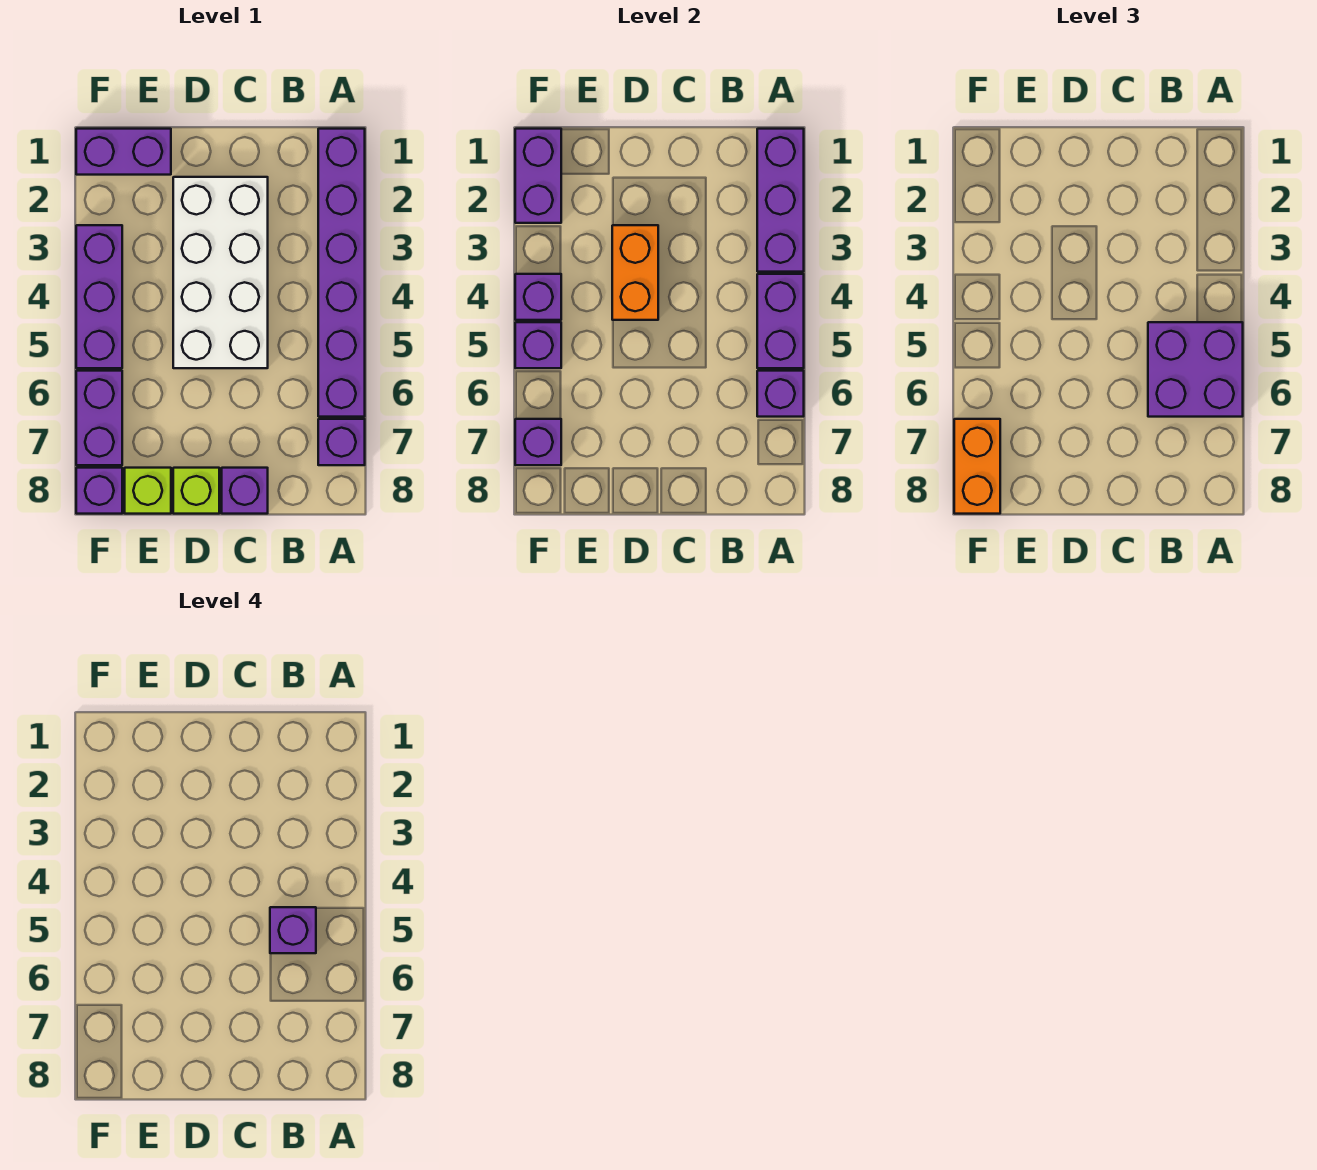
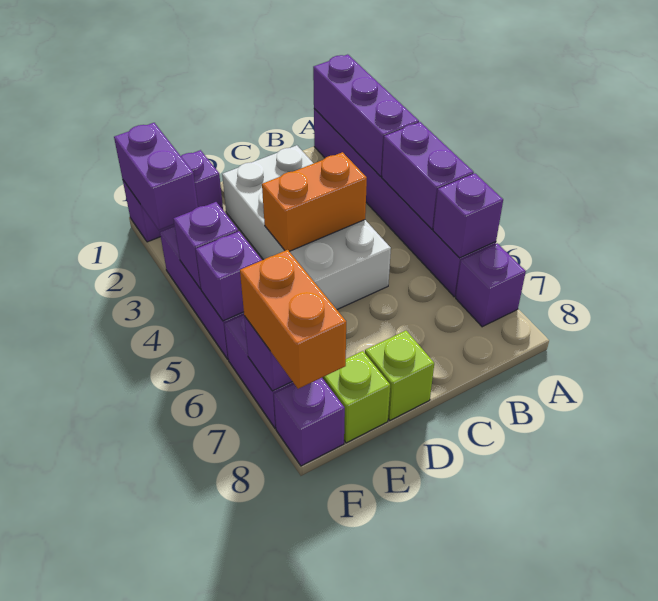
purple brick A5:B6 level 3 -> none
purple brick B5 level 4 -> none
purple brick C8 level 1 -> none
orange brick D3:D4 level 2 -> orange brick C4:D4 level 2

